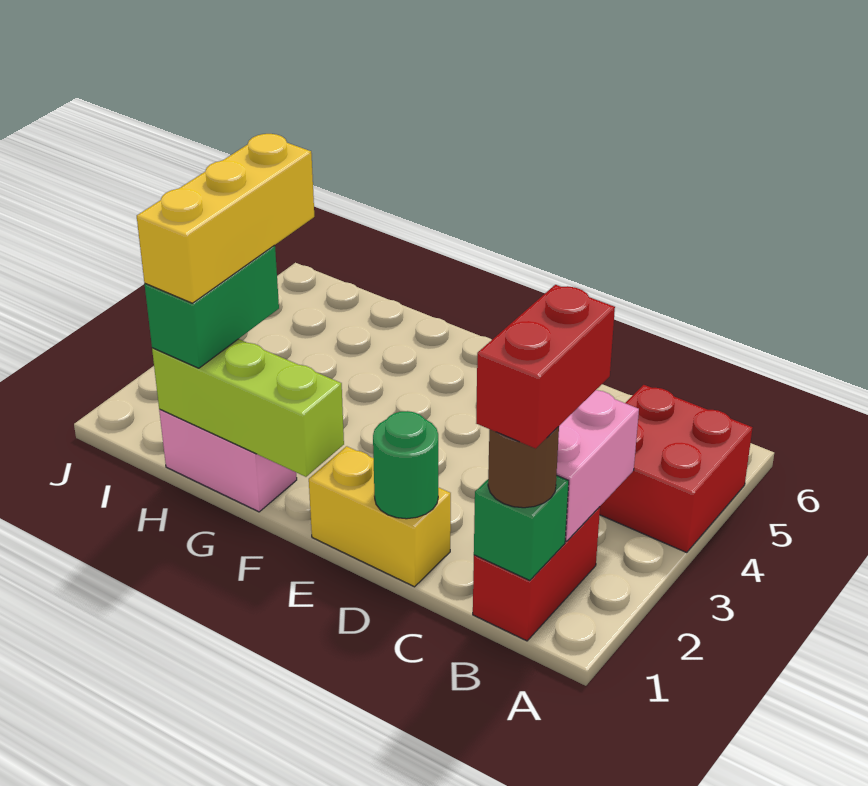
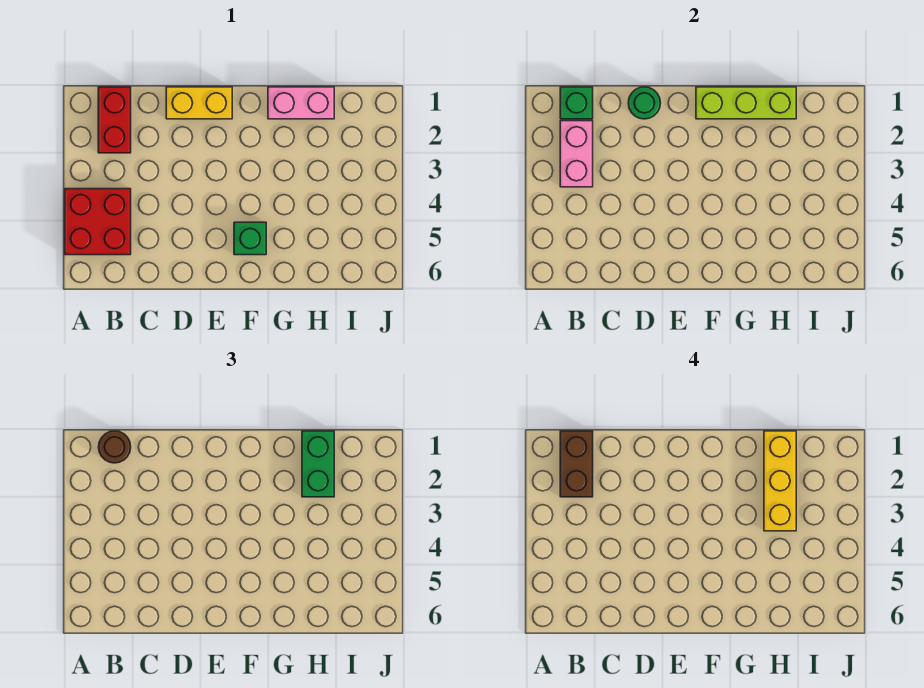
red brick B1:B2 level 4 -> brown brick B1:B2 level 4
none -> green brick F5 level 1

